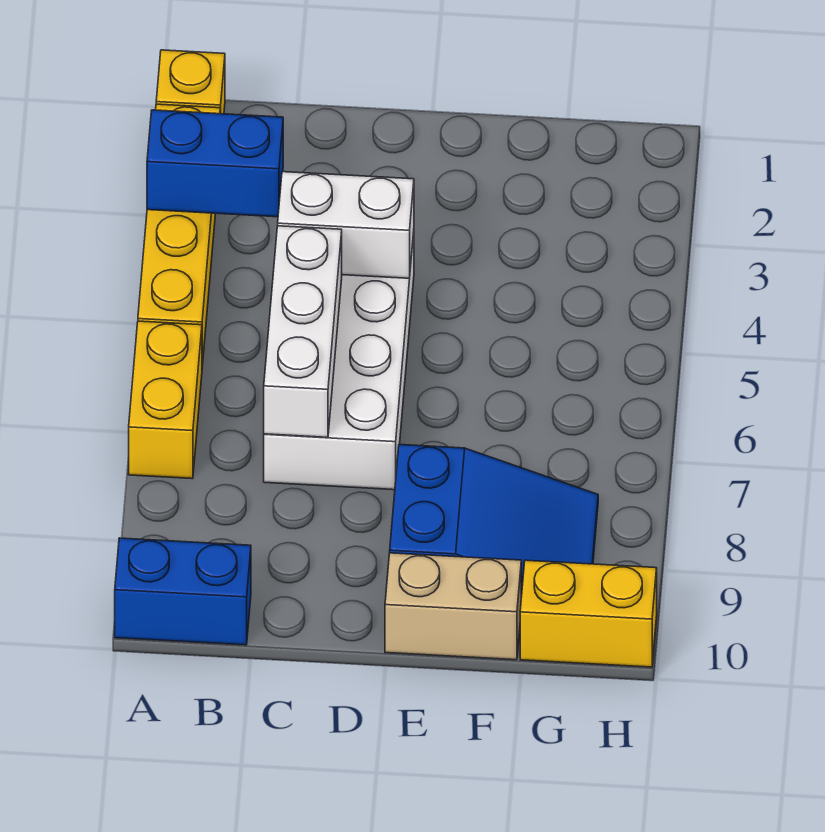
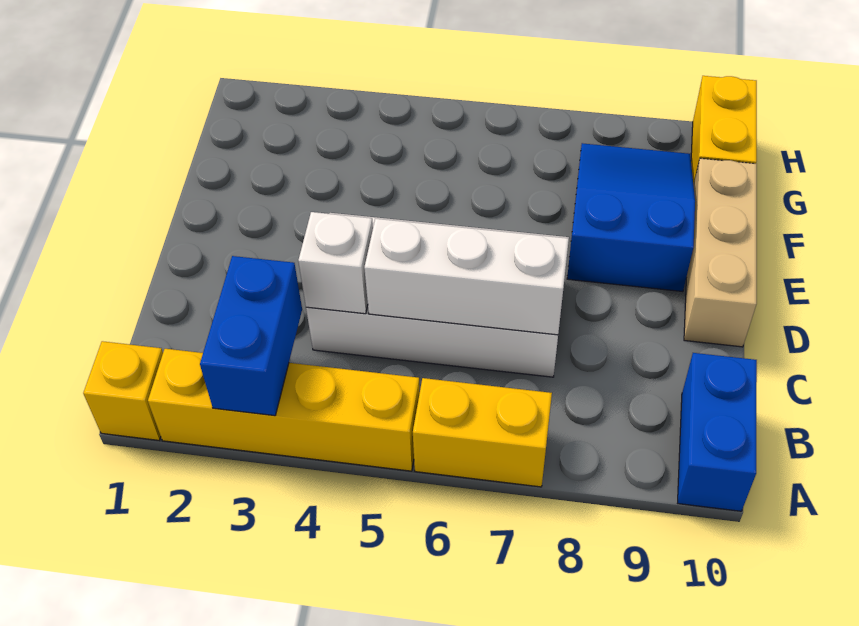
white brick C4:D4 level 2 -> white brick C4 level 2
tan brick E10:F10 level 1 -> tan brick D10:F10 level 1

